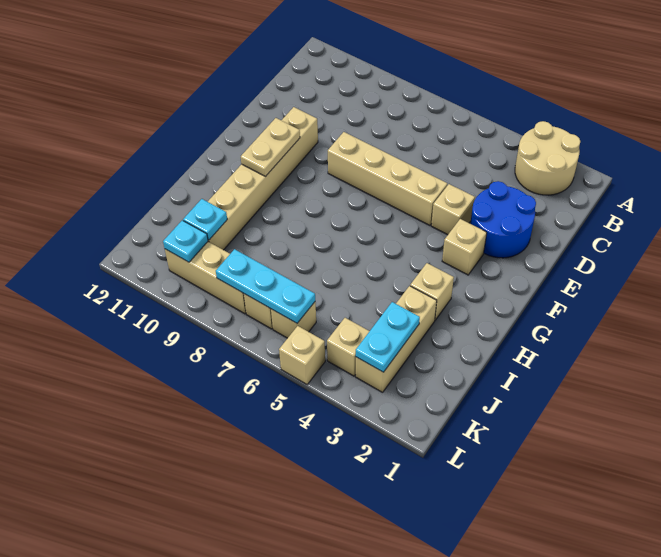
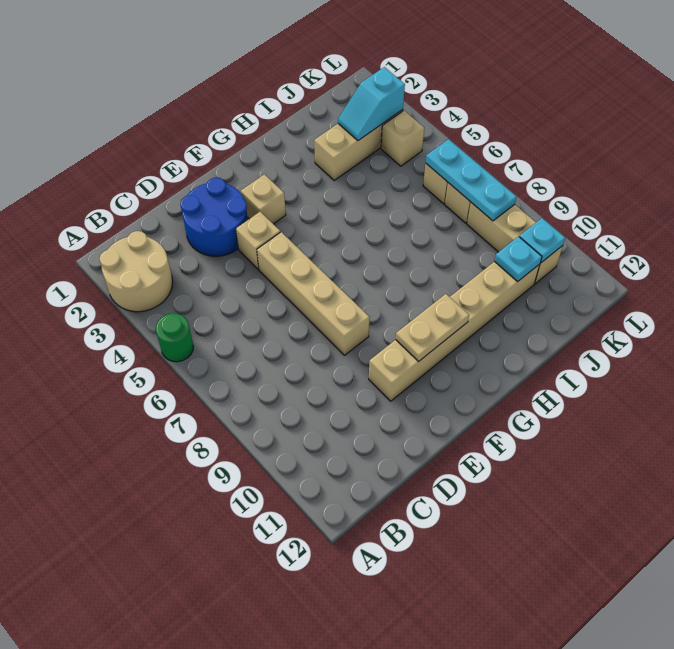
none -> green round brick A5 level 1
tan brick H3 level 1 -> none
cyan plate J3:K3 level 2 -> cyan slope J3:K3 level 2 top K
tan brick L5 level 1 -> none

